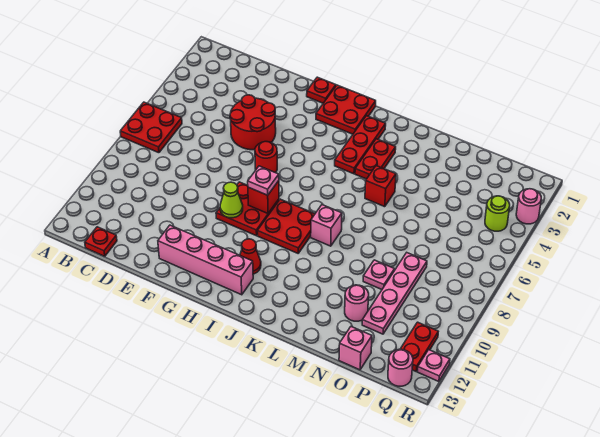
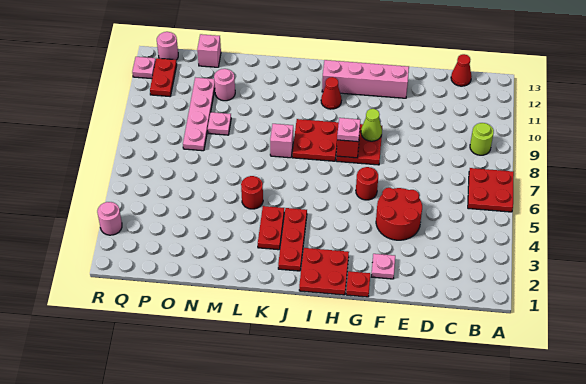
red plate C13 level 1 -> red cone C13 level 1
none -> pink plate F2 level 1
red brick L5 level 1 -> red round brick L5 level 1
lime round brick Q4 level 1 -> lime round brick B9 level 1

